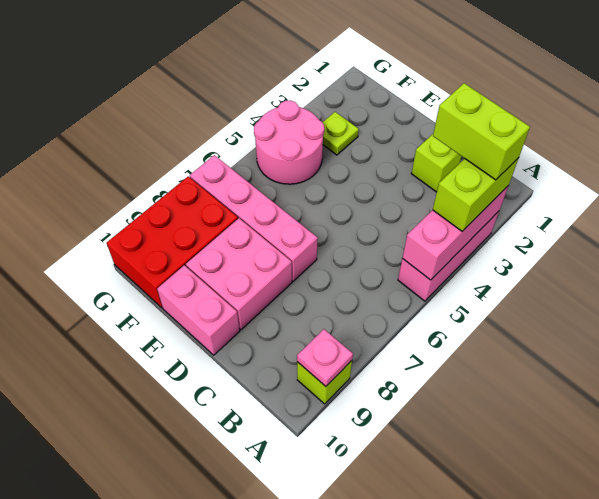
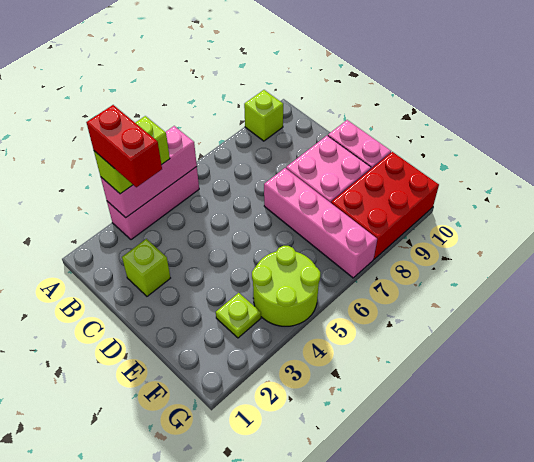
lime brick A3:B3 level 4 -> red brick A3:B3 level 4
pink plate A9 level 2 -> none
pink round brick F4:G5 level 1 -> lime round brick F4:G5 level 1

